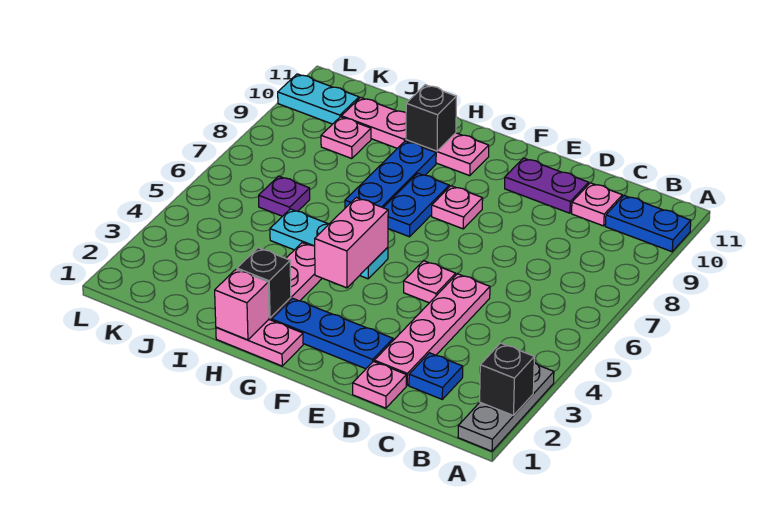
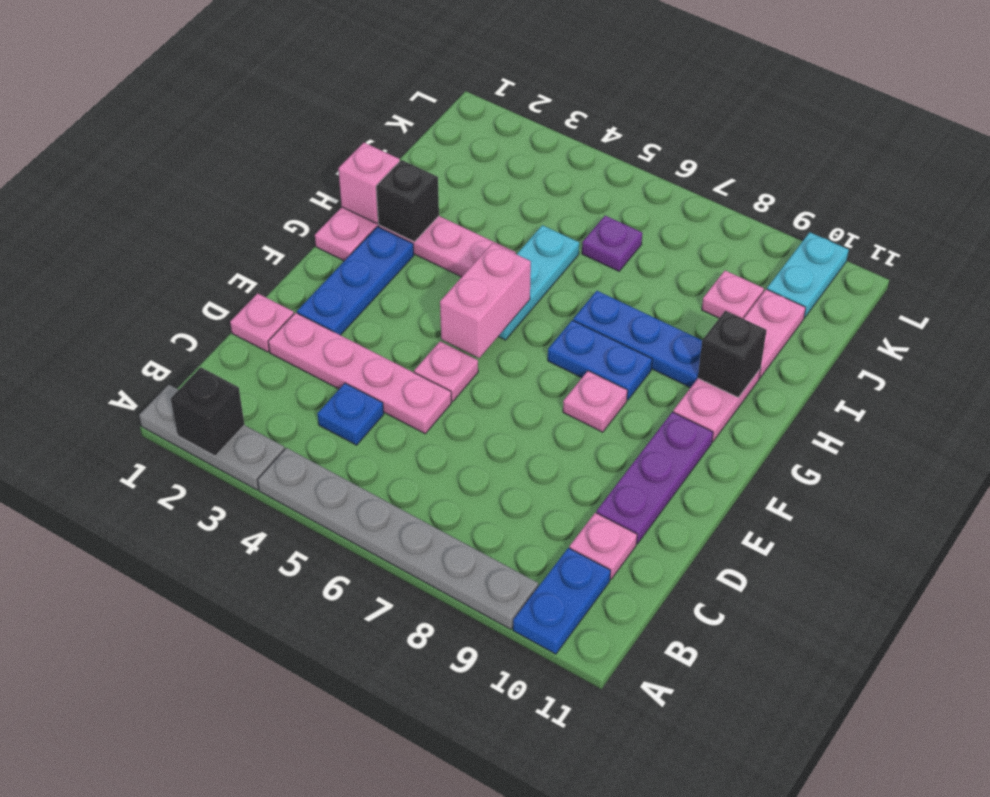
none -> grey plate A4:A9 level 1
blue plate C2 level 1 -> blue plate C4 level 1
purple plate D10:E10 level 1 -> purple plate D10:F10 level 1
pink brick G4:G5 level 2 -> pink brick F5:G5 level 2

